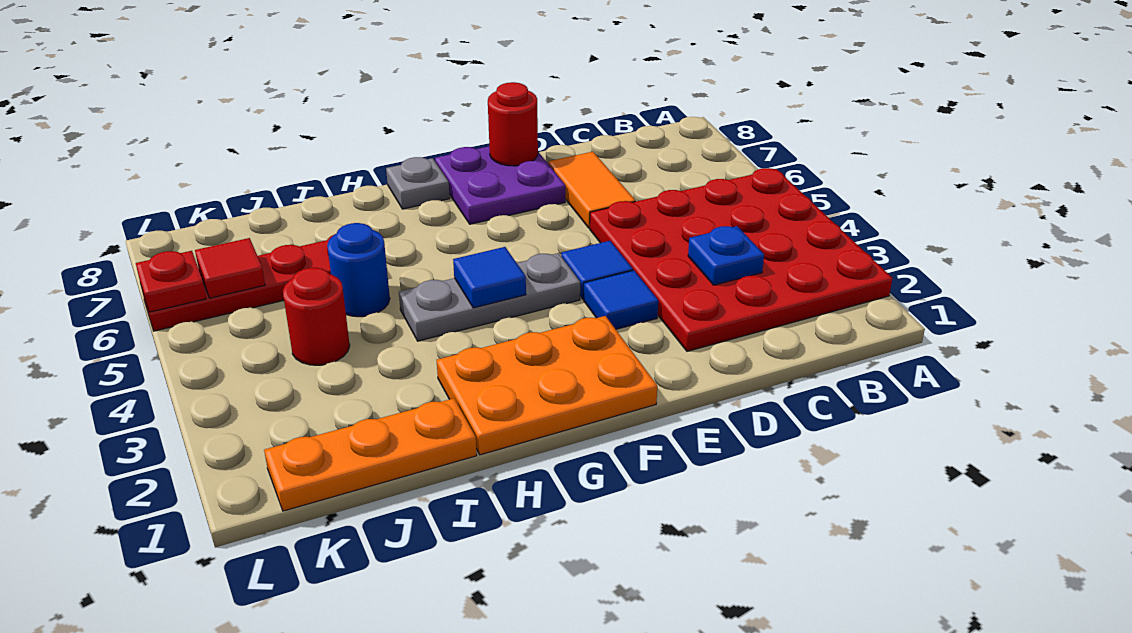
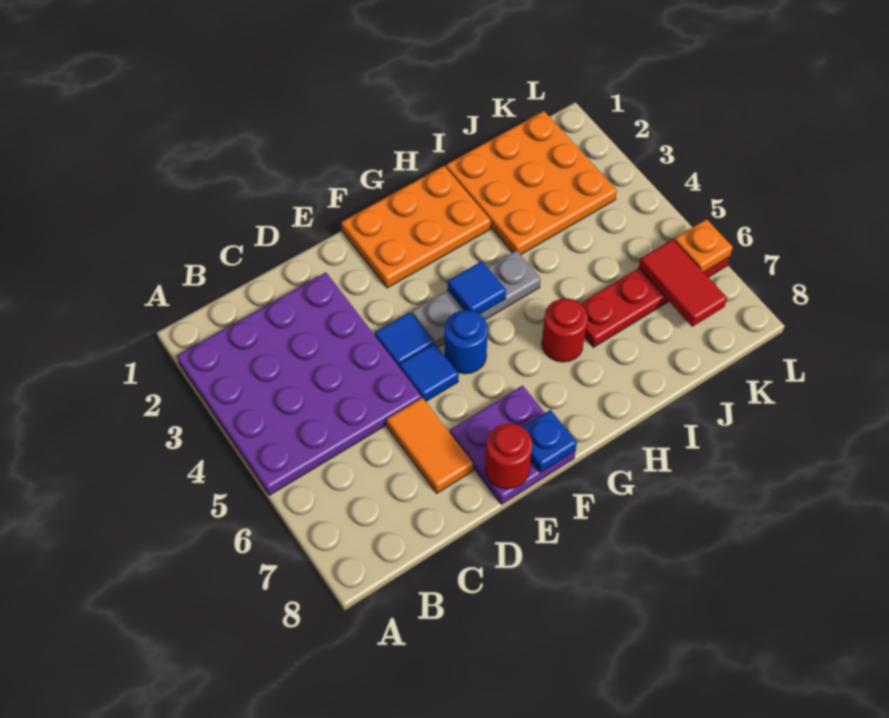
red plate A2:D5 level 1 -> purple plate A2:D5 level 1
blue plate C3 level 2 -> blue plate F8 level 2
blue tile E3 level 1 -> blue tile E5 level 1
grey plate G8 level 1 -> none
orange plate I1:K1 level 1 -> orange plate I1:K3 level 1
blue round brick I5 level 1 -> blue round brick F5 level 1
red round brick J4 level 1 -> red round brick H6 level 1
red tile K6 level 2 -> red tile K6:K7 level 2
red plate L6 level 2 -> orange plate L6 level 2

